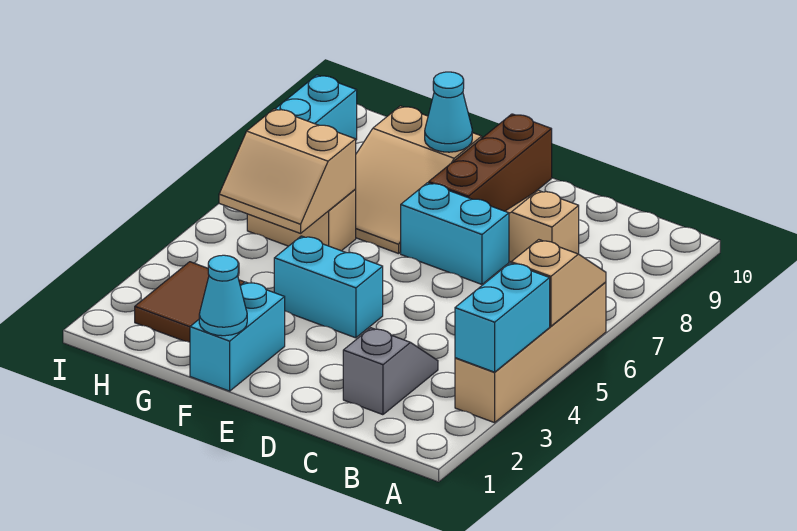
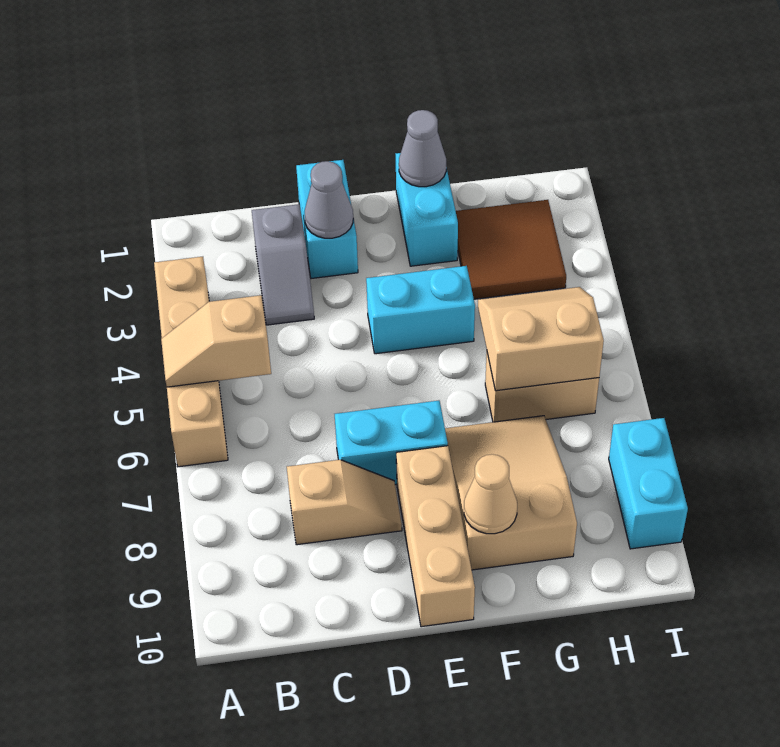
cyan brick A3:A4 level 2 -> cyan brick D1:D2 level 1
tan slope A5:A6 level 2 top 5 -> tan slope A5:B5 level 2 top B
none -> grey cone D2 level 2
brown brick E8:E10 level 1 -> tan brick E8:E10 level 1
cyan cone F1 level 2 -> grey cone F1 level 2
cyan cone F9 level 2 -> tan cone F9 level 2

